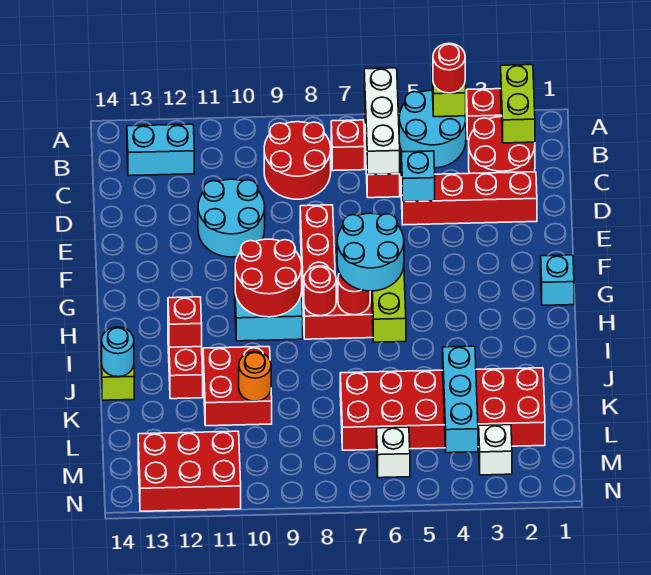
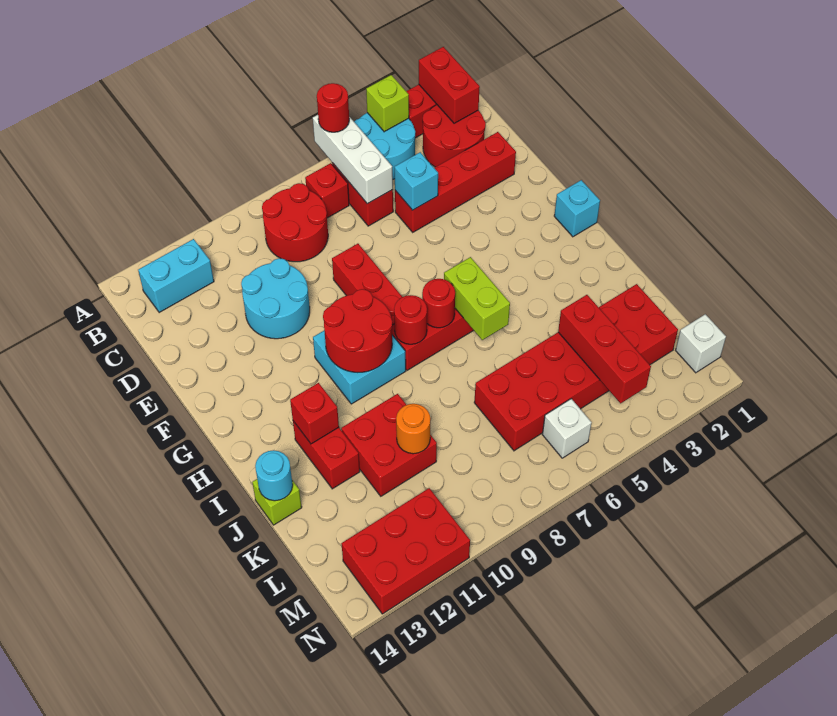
lime brick A2:B2 level 2 -> red brick A2:B2 level 2
red round brick A4 level 3 -> red round brick A6 level 3
cyan round brick G6:H7 level 3 -> none
cyan brick K4:M4 level 2 -> red brick K4:M4 level 2
white brick M3 level 1 -> white brick M1 level 1

